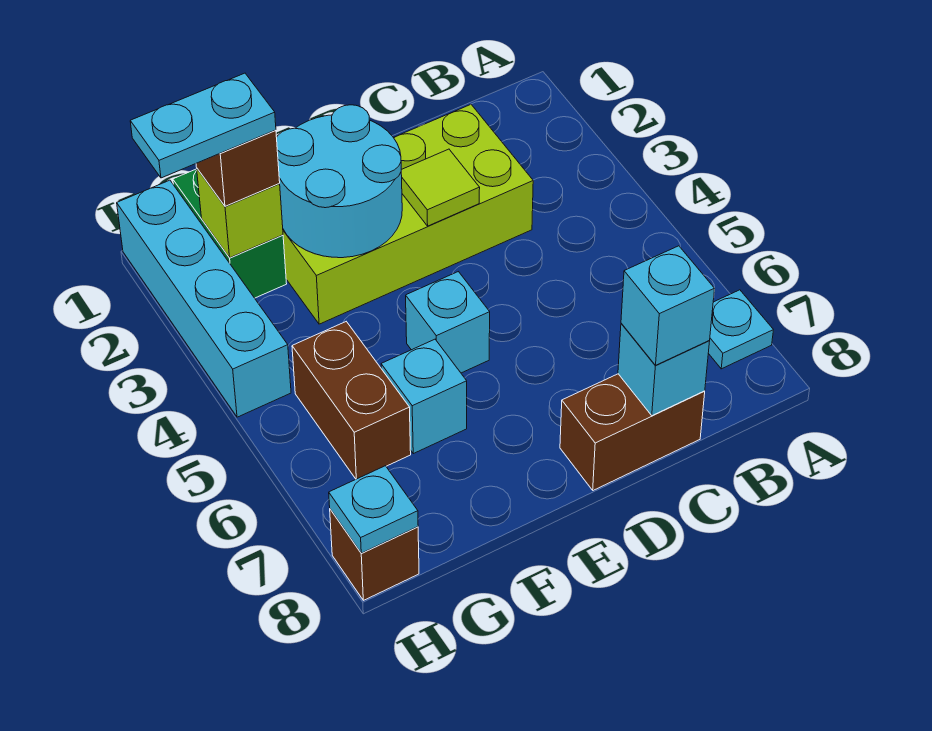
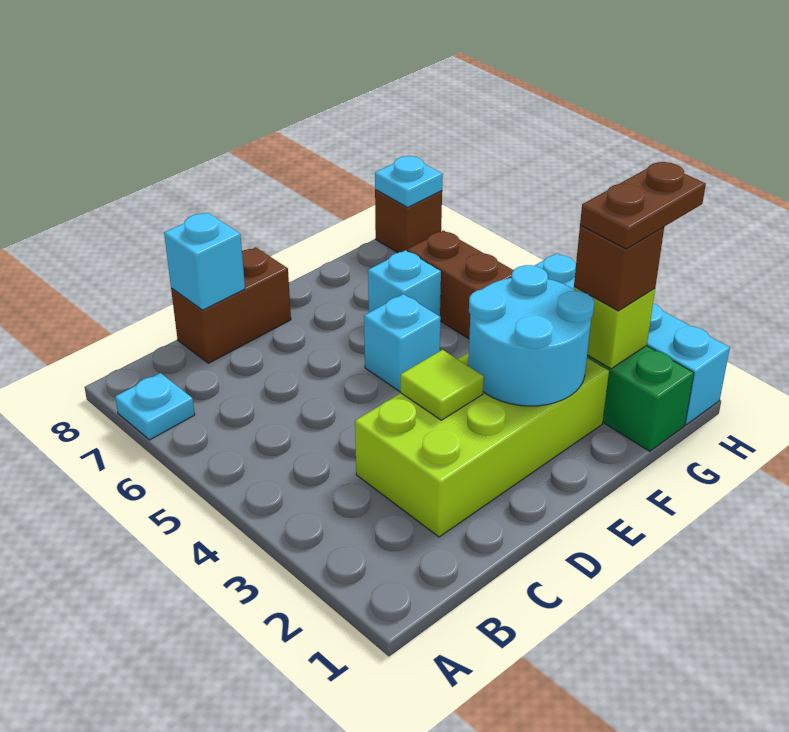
cyan brick C8 level 3 -> none
cyan plate G2:H2 level 4 -> brown plate G2:H2 level 4

